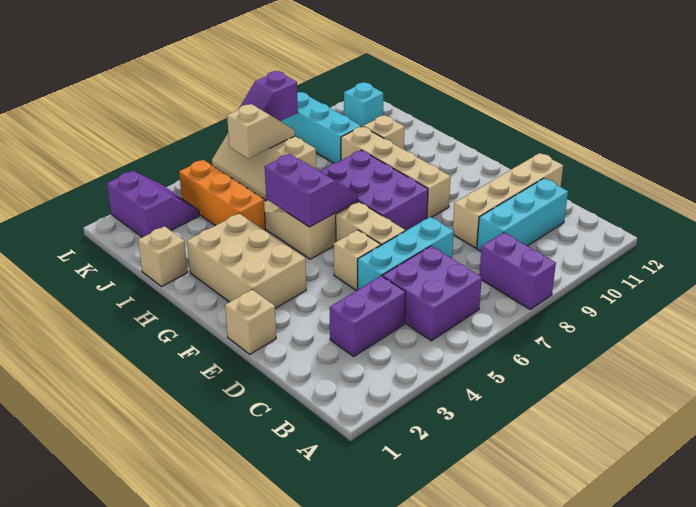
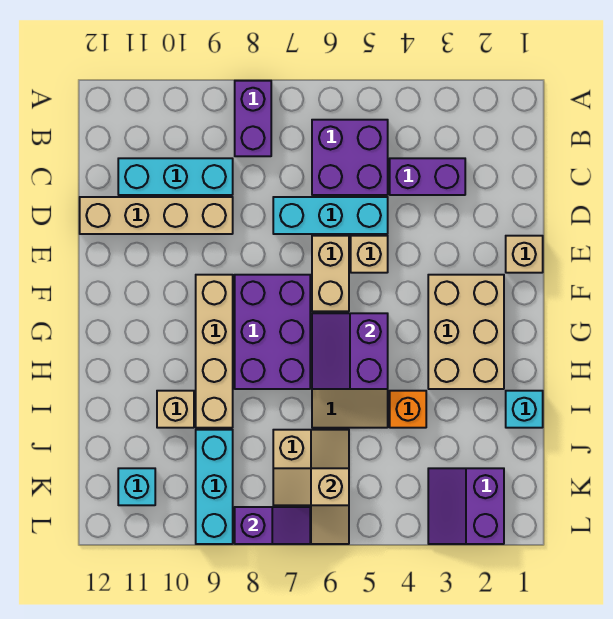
tan brick I1 level 1 -> cyan brick I1 level 1
orange brick I4:K4 level 1 -> orange brick I4 level 1

